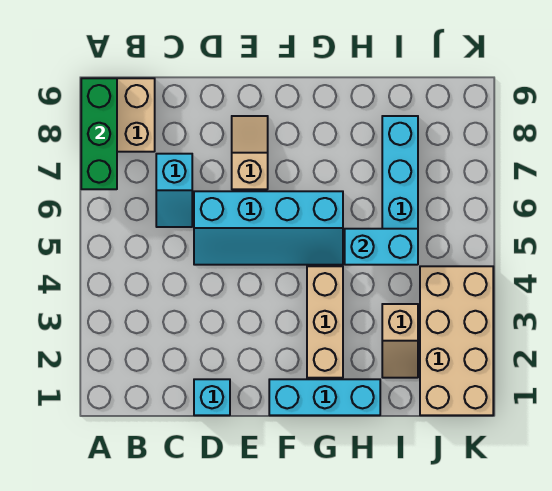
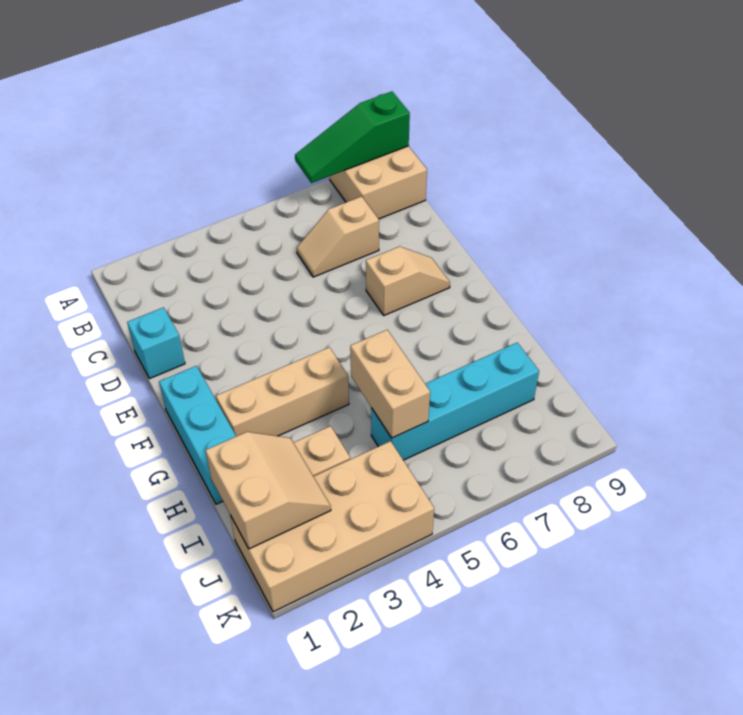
green brick A7:A9 level 2 -> green slope A7:A9 level 2 top 9
cyan slope C6:C7 level 1 top 7 -> tan slope C6:C7 level 1 top 7
cyan slope D5:G6 level 1 top 6 -> none
cyan brick H5:I5 level 2 -> tan brick H5:I5 level 2
none -> tan slope I1:J2 level 2 top 1

